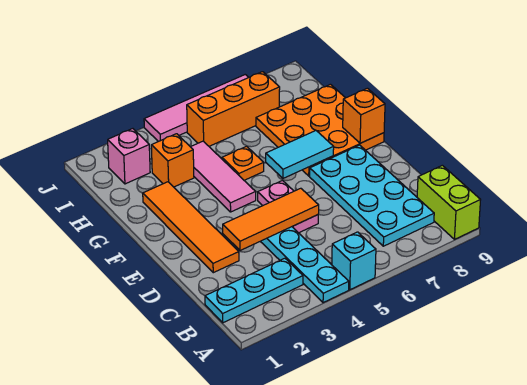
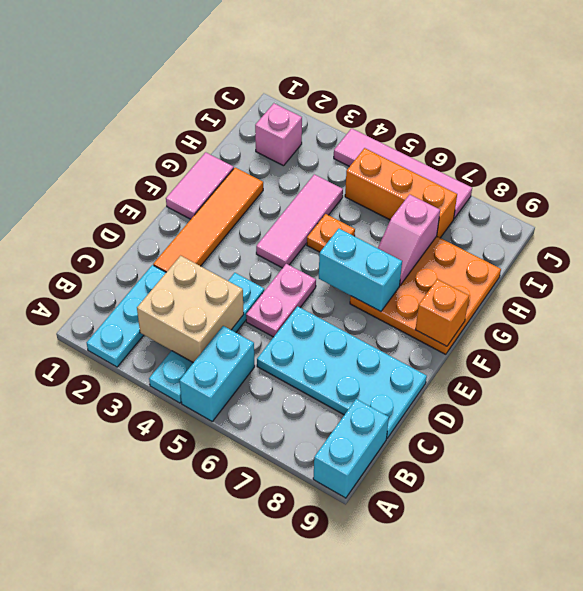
cyan brick A5 level 1 -> cyan brick A5:B5 level 1
lime brick A9:B9 level 1 -> cyan brick A9:B9 level 1
cyan plate B1:B3 level 1 -> cyan plate A2:C2 level 1
none -> tan brick B3:C4 level 2
cyan plate B7:E8 level 1 -> cyan plate C6:D9 level 1
orange tile D3:D5 level 2 -> none
none -> pink tile F1:G1 level 1
cyan tile F6:F7 level 2 -> cyan brick F6:F7 level 2
none -> pink slope G7:H7 level 2 top H
orange brick H3 level 1 -> none

